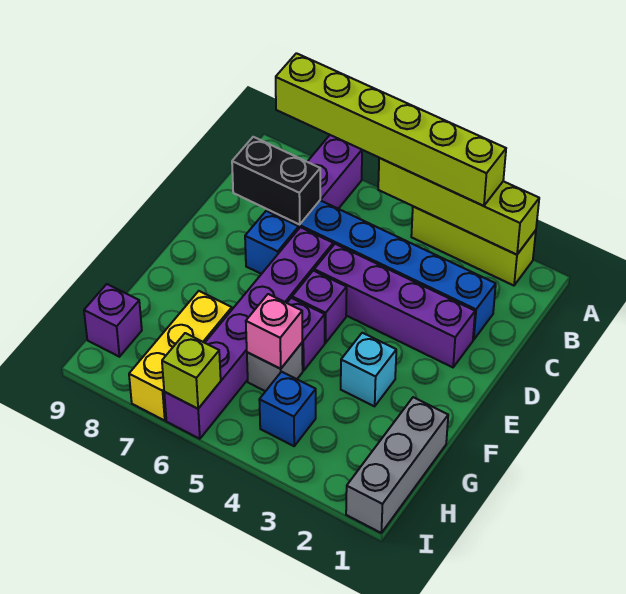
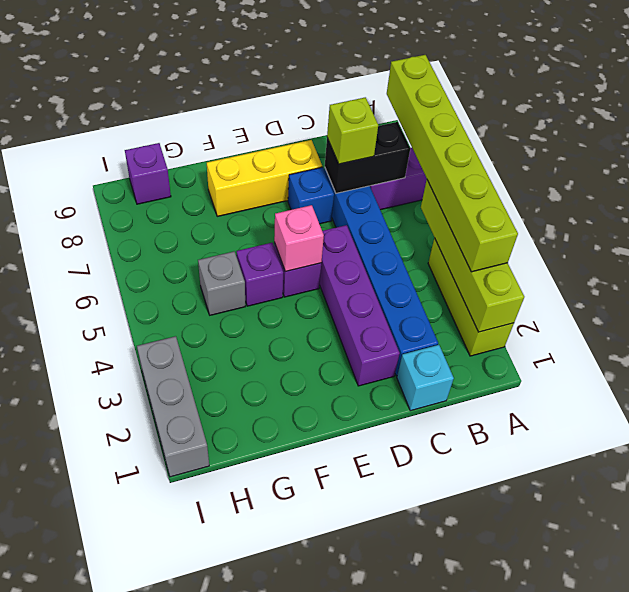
black brick C7:C8 level 2 -> black brick B7:C7 level 2
purple brick D6:I6 level 1 -> none
cyan brick F3 level 1 -> cyan brick C1 level 1
grey brick G1:I1 level 1 -> grey brick I1:I3 level 1
pink brick G5 level 2 -> pink brick E5 level 2
yellow brick G7:I7 level 1 -> yellow brick D8:F8 level 1
blue brick H4 level 1 -> none
lime brick I6 level 2 -> lime brick C7 level 3

